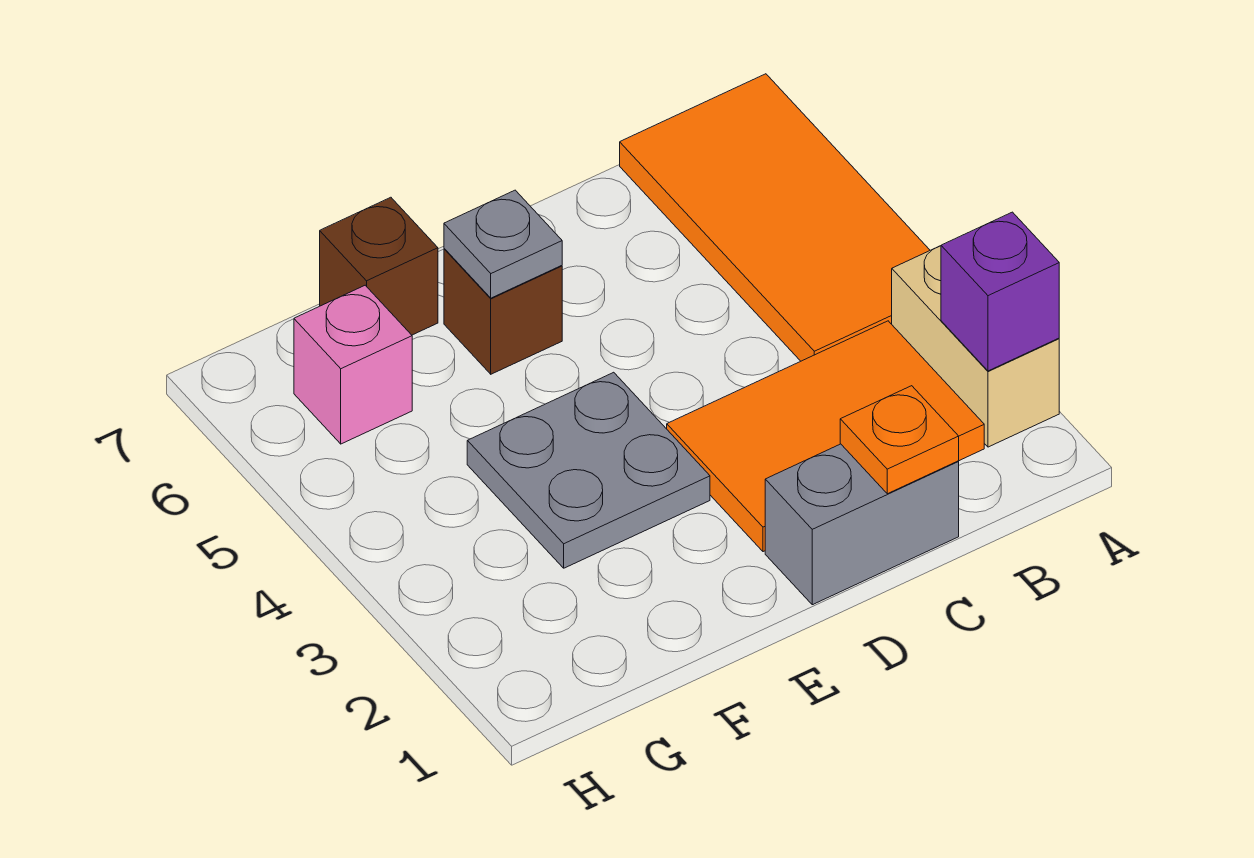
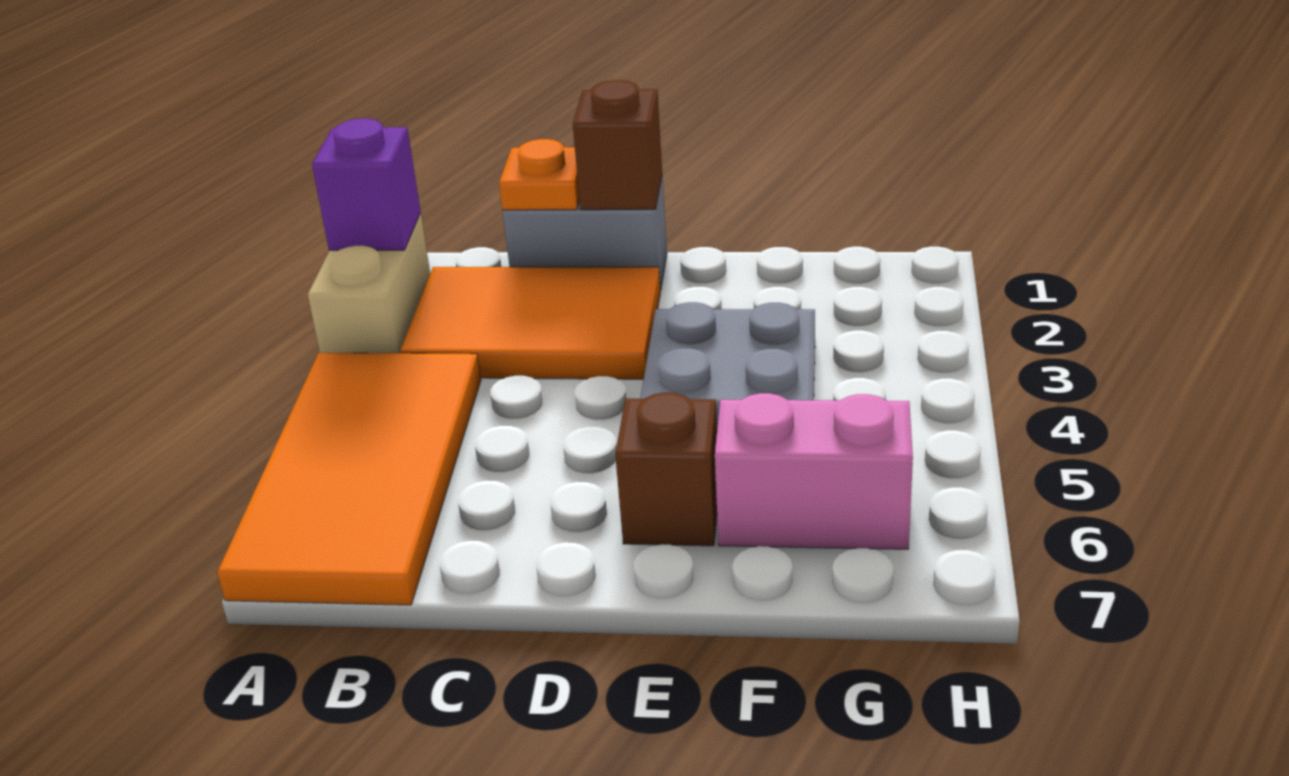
grey plate E6 level 2 -> none
brown brick F7 level 1 -> brown brick D1 level 2
pink brick G6 level 1 -> pink brick F6:G6 level 1

